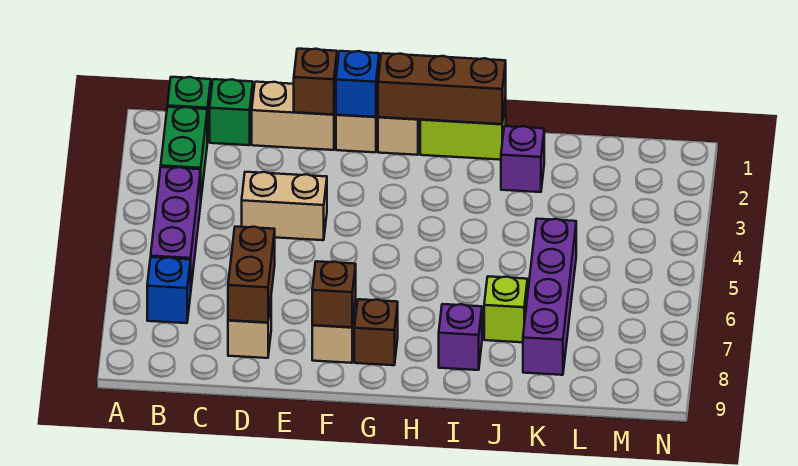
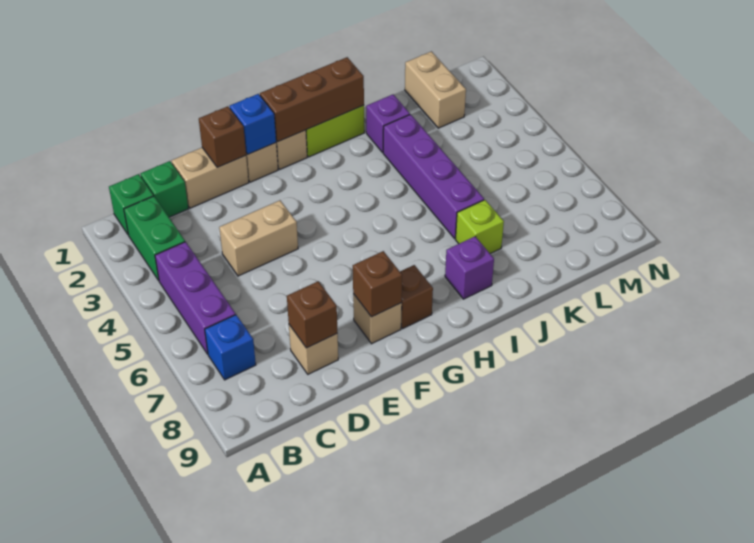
brown brick D7:D8 level 2 -> brown brick D8 level 2
purple brick K5:K8 level 1 -> purple brick J3:J6 level 1
none -> tan brick L1:L2 level 1

